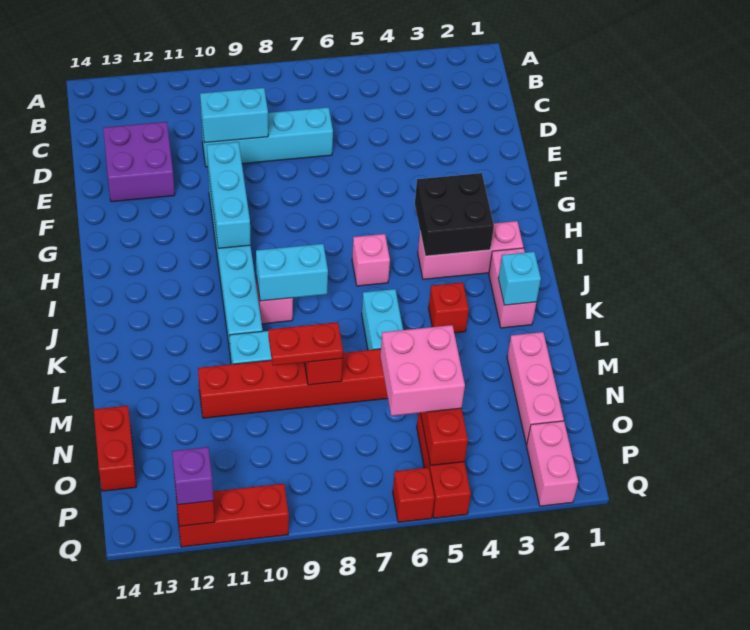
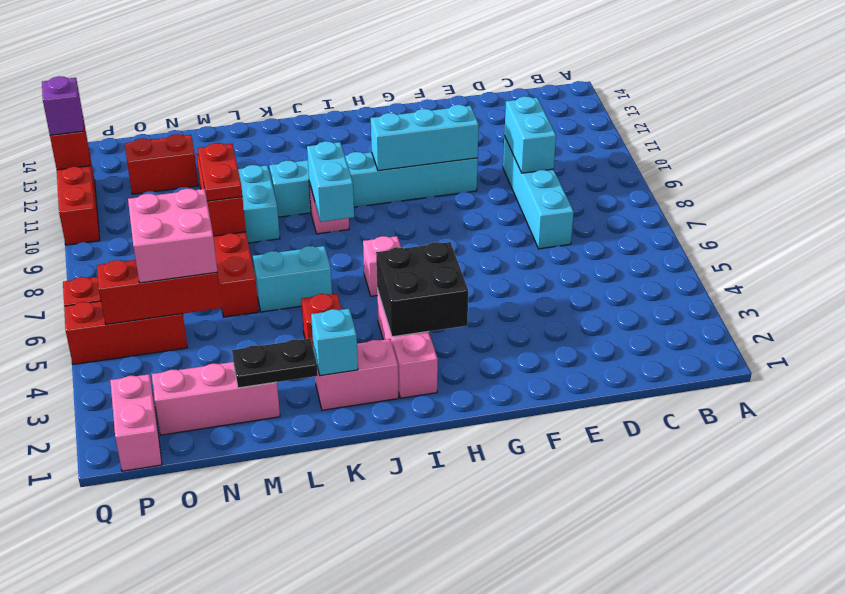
purple brick D12:E13 level 1 -> none
none -> black plate L2:M2 level 2
red brick N14:O14 level 1 -> red brick N12:O12 level 1
pink brick P2:Q2 level 1 -> pink brick P1:P2 level 1

